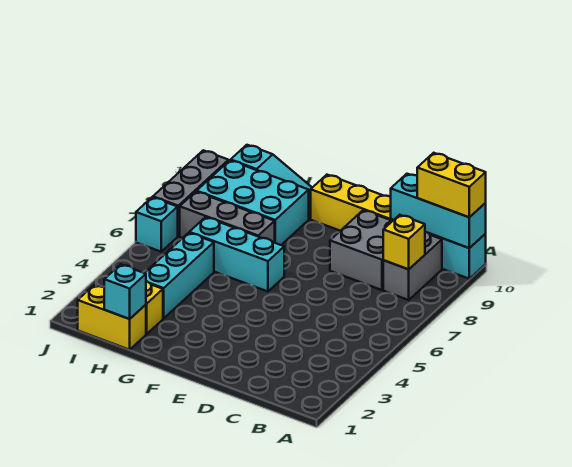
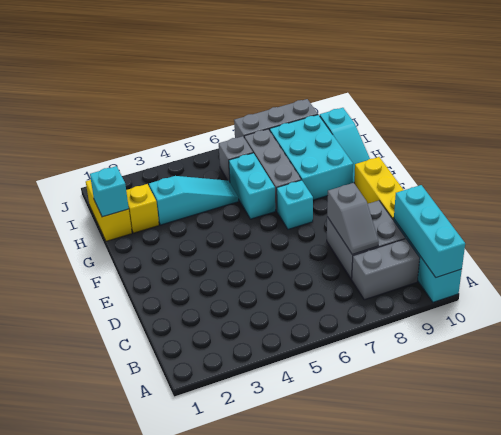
yellow brick A10:B10 level 3 -> none
yellow brick B8 level 2 -> none
none -> grey slope C8:D8 level 2 top D
cyan brick F6:H6 level 1 -> cyan brick G6:H6 level 1
cyan brick H3:H5 level 1 -> cyan slope H3:H5 level 1 top 3
none -> grey brick I6 level 1
cyan brick J6 level 1 -> cyan brick F7 level 1

